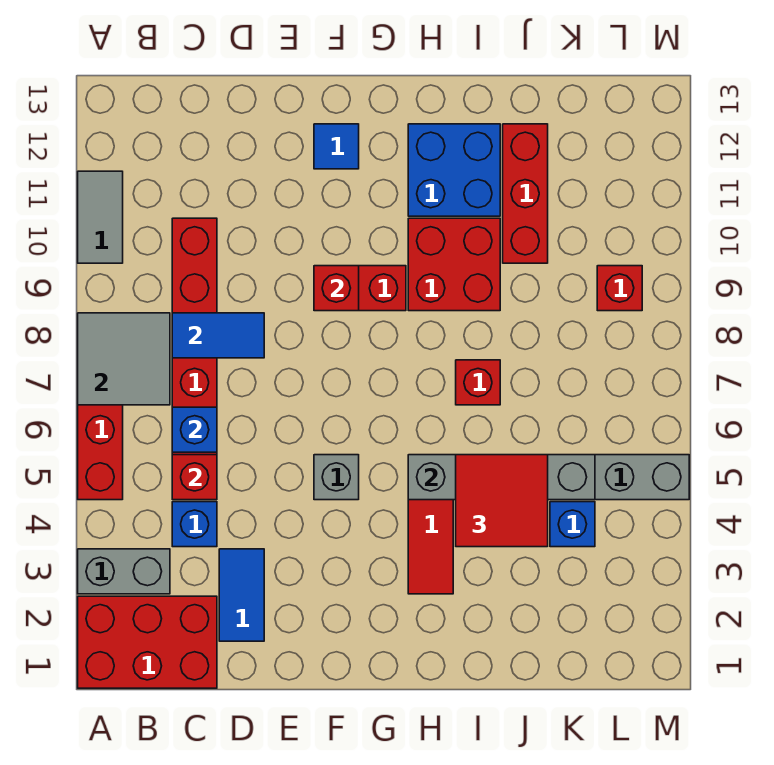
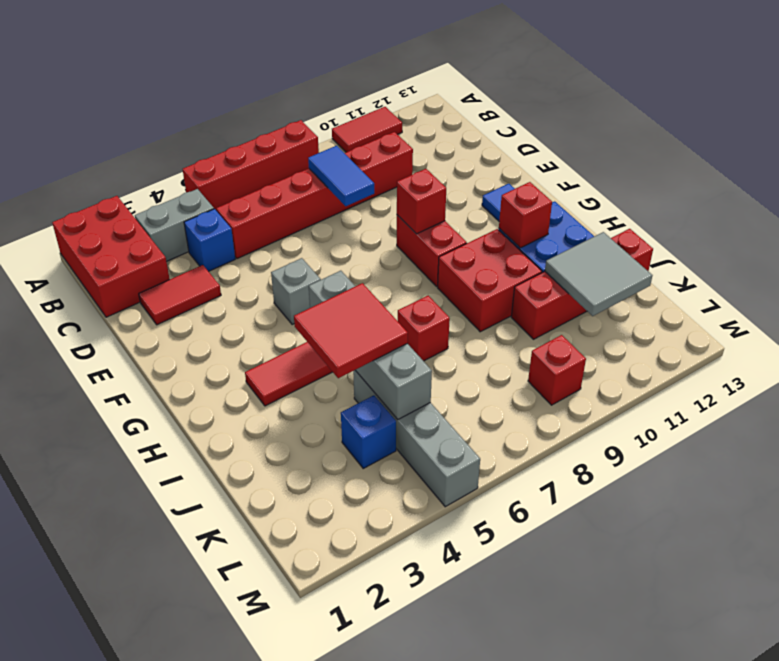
grey brick A3:B3 level 1 -> grey brick B3:B4 level 1
grey tile A7:B8 level 2 -> grey tile J11:K12 level 2
grey tile A10:A11 level 1 -> red tile A10:A11 level 1
red brick C5 level 2 -> red brick H11 level 2
blue brick C6 level 2 -> none
blue tile D2:D3 level 1 -> red tile D2:D3 level 1
red brick J10:J12 level 1 -> red brick J10:J13 level 1

